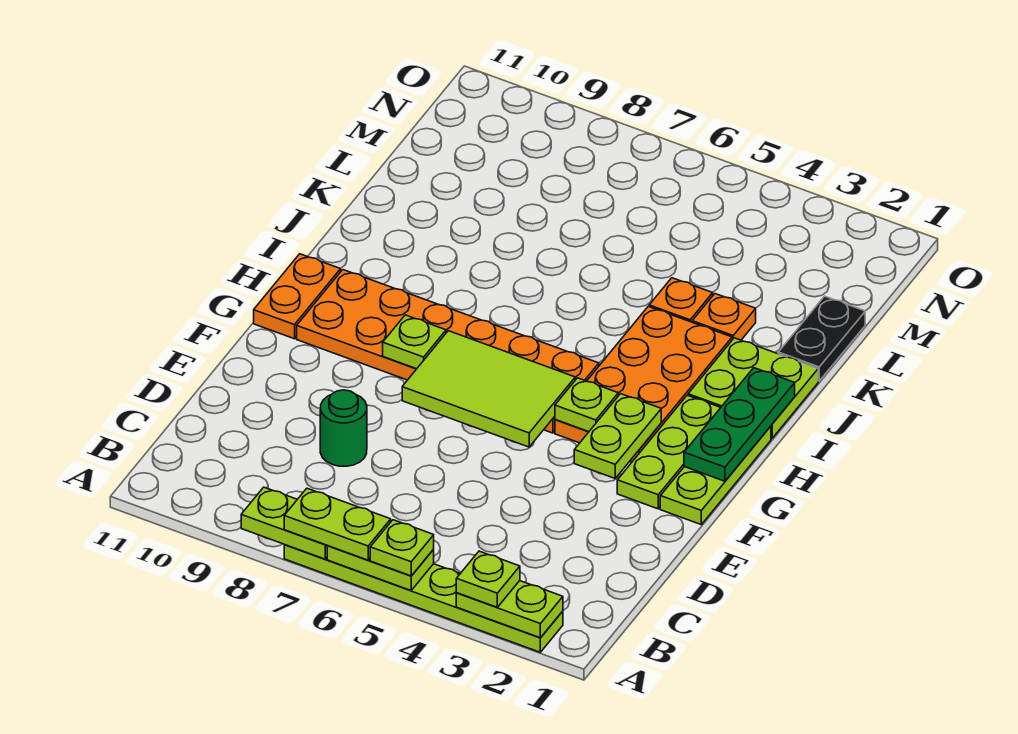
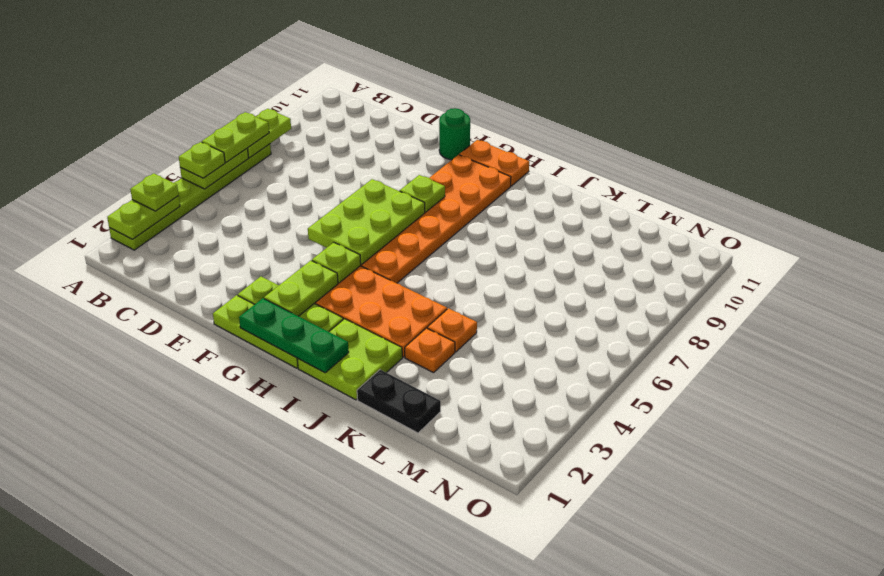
green round brick D8 level 1 -> green round brick F11 level 1
lime plate F3:G3 level 2 -> lime plate G2:G3 level 2
lime tile F5:G7 level 2 -> lime plate F5:G7 level 2

